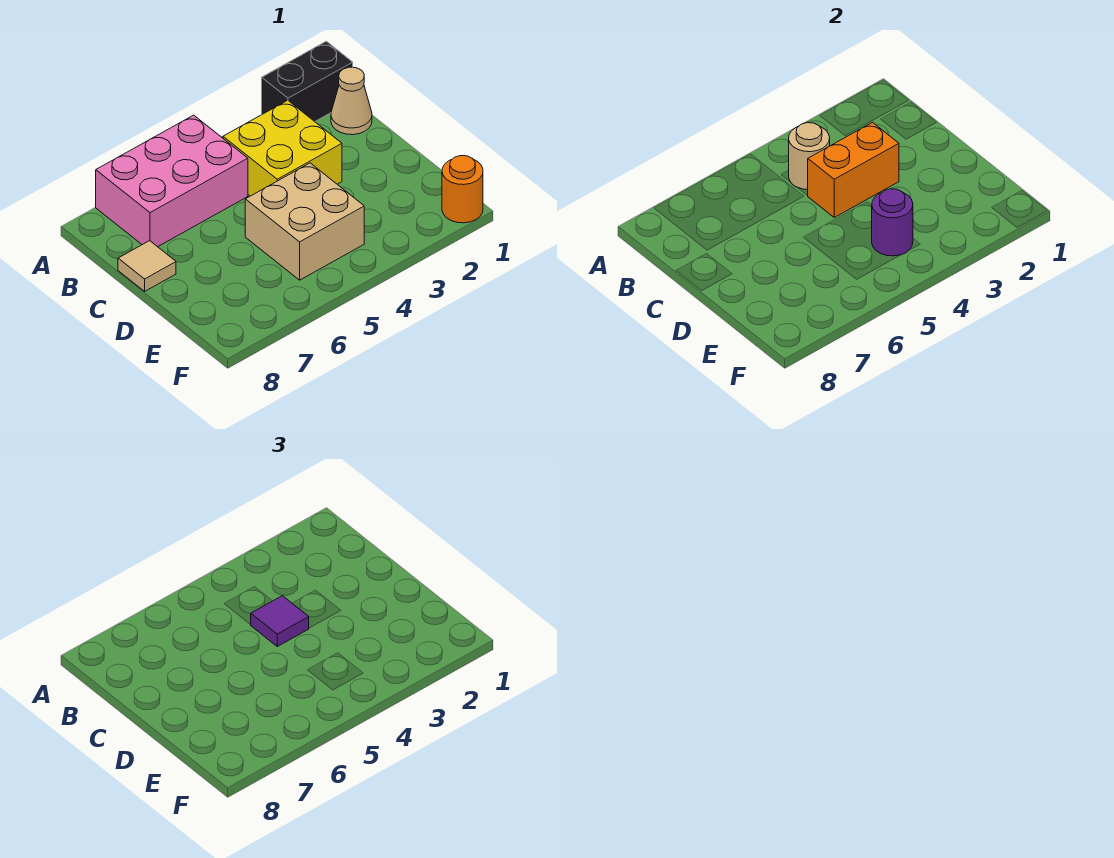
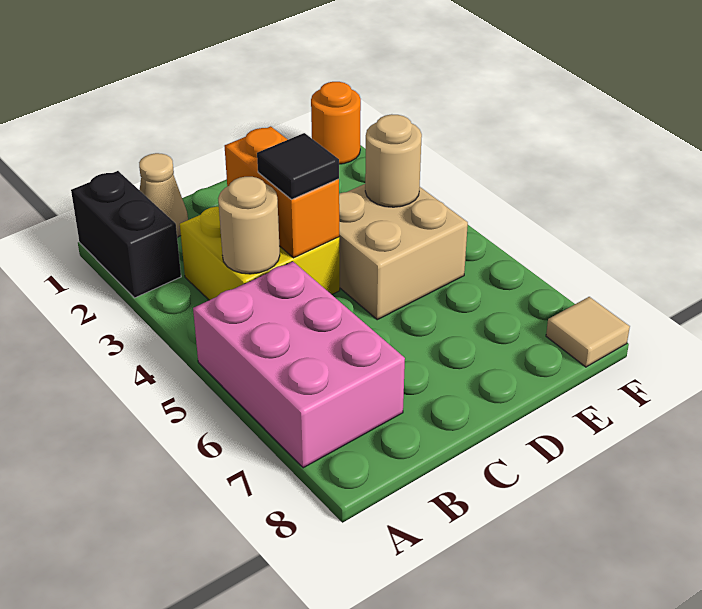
purple tile C4 level 3 -> black tile C4 level 3
tan tile C8 level 1 -> tan tile F8 level 1
purple round brick E4 level 2 -> tan round brick E4 level 2

